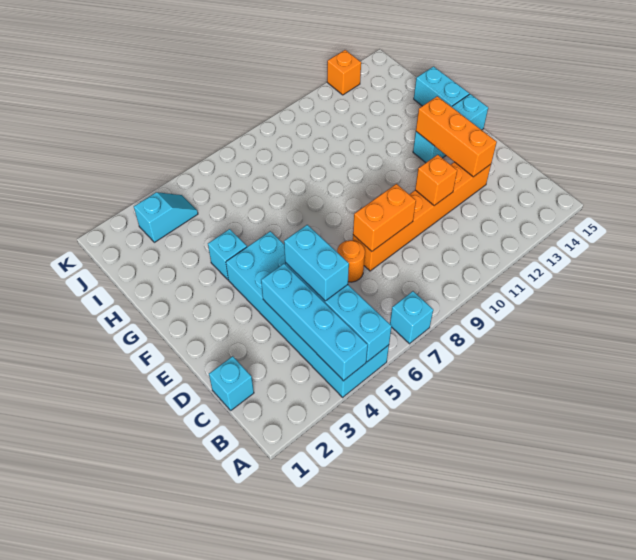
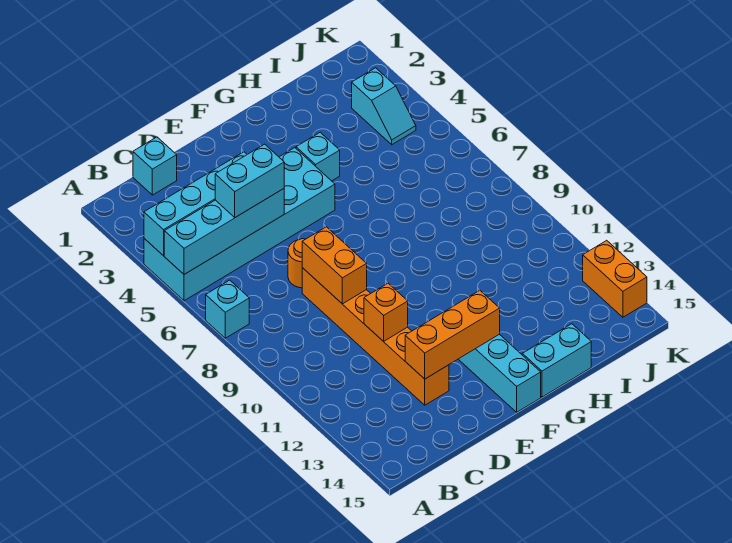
orange brick K13 level 1 -> orange brick K13:K14 level 1

